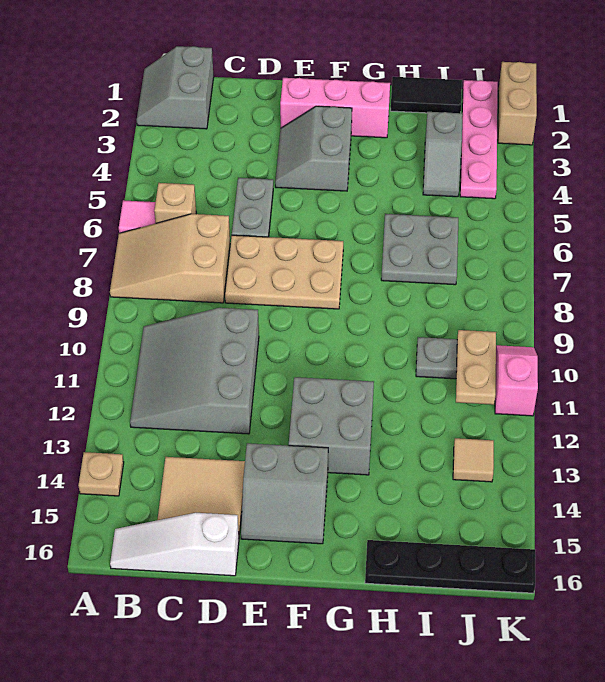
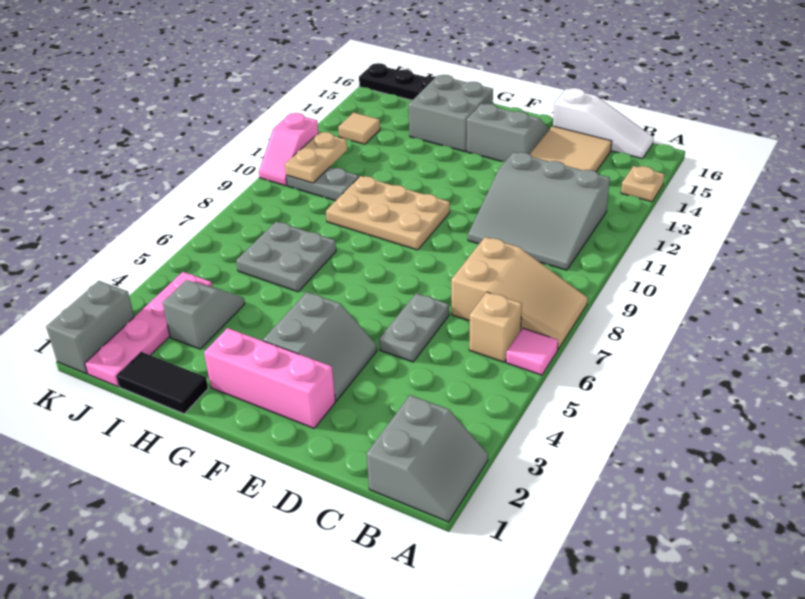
grey slope B10:D12 level 1 top D -> grey slope B10:D12 level 1 top 12
tan plate D7:F8 level 1 -> tan plate F9:H10 level 1
grey brick F12:G13 level 1 -> grey brick G14:H15 level 1
tan brick K1:K2 level 1 -> grey brick K1:K2 level 1

